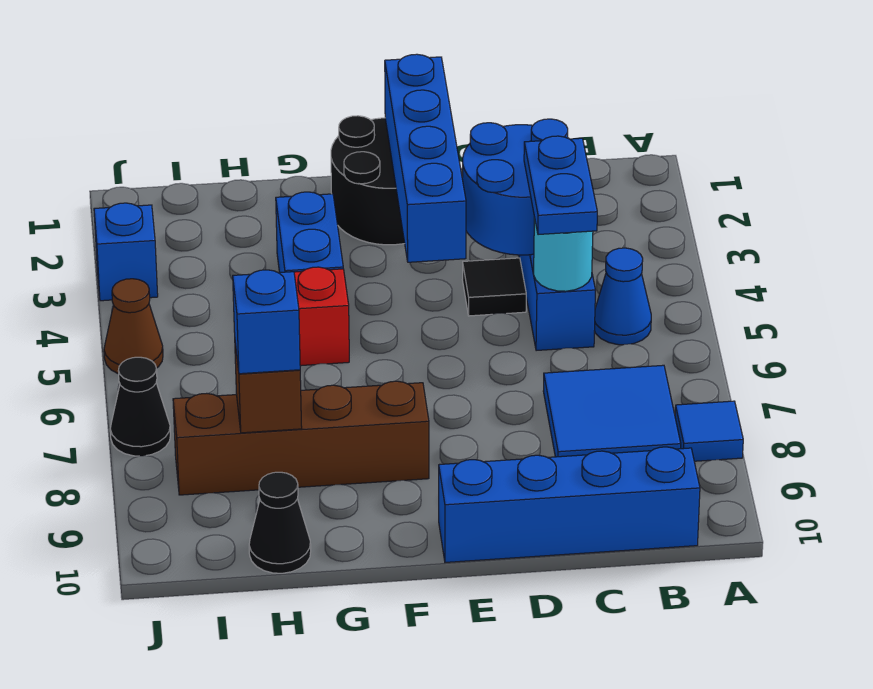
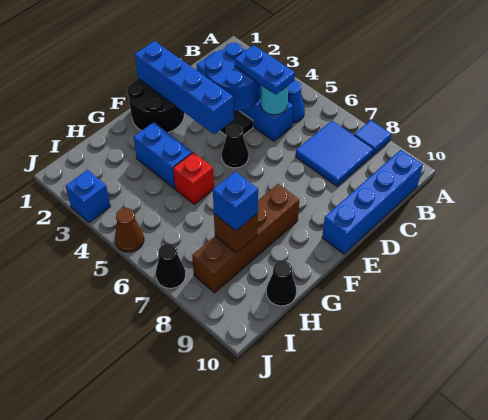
none -> black cone E5 level 1

